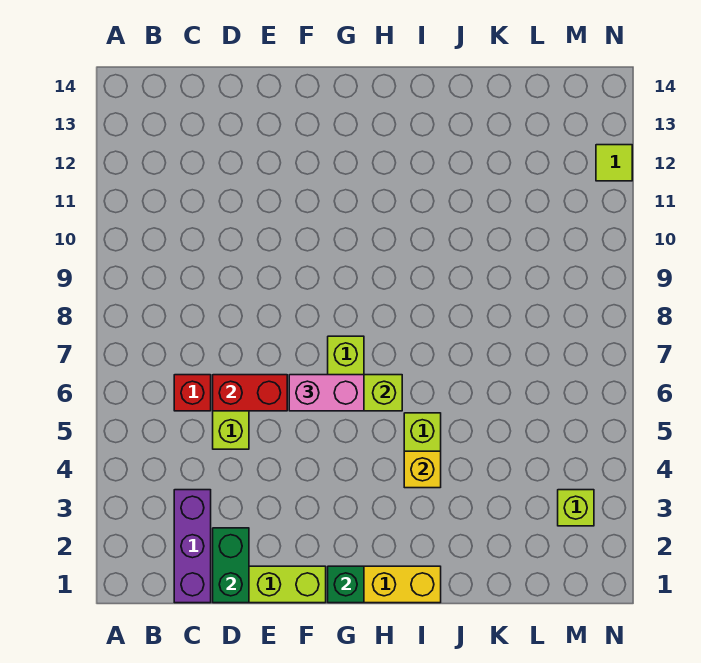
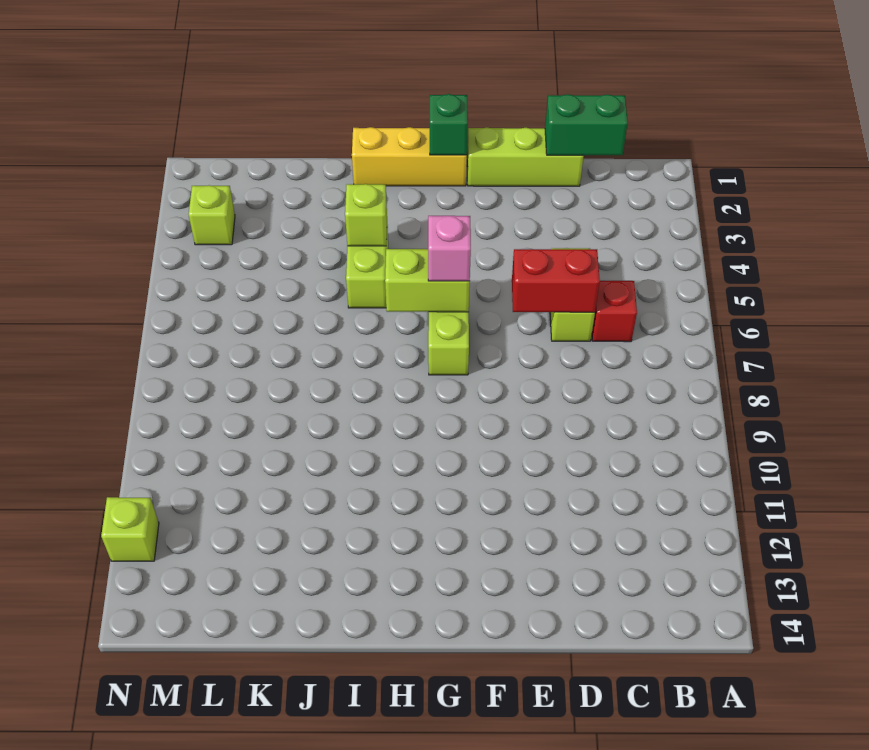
purple brick C1:C3 level 1 -> none
green brick D1:D2 level 2 -> green brick C1:D1 level 2
pink brick F6:G6 level 3 -> pink brick G6 level 3
yellow brick I4 level 2 -> lime brick I4 level 2
lime tile N12 level 1 -> lime brick N12 level 1

